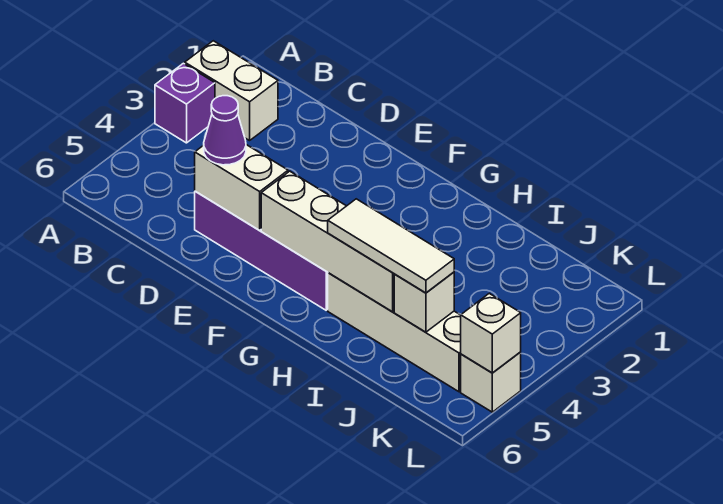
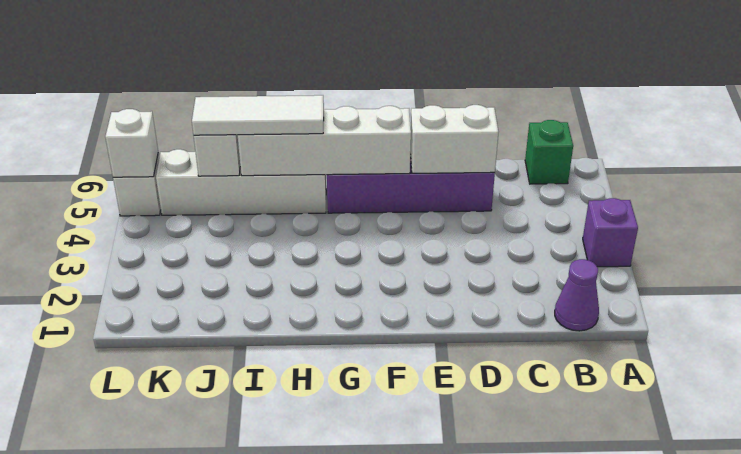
white brick A2:B2 level 1 -> none
none -> green brick B6 level 1
purple cone D5 level 3 -> purple cone B1 level 1

